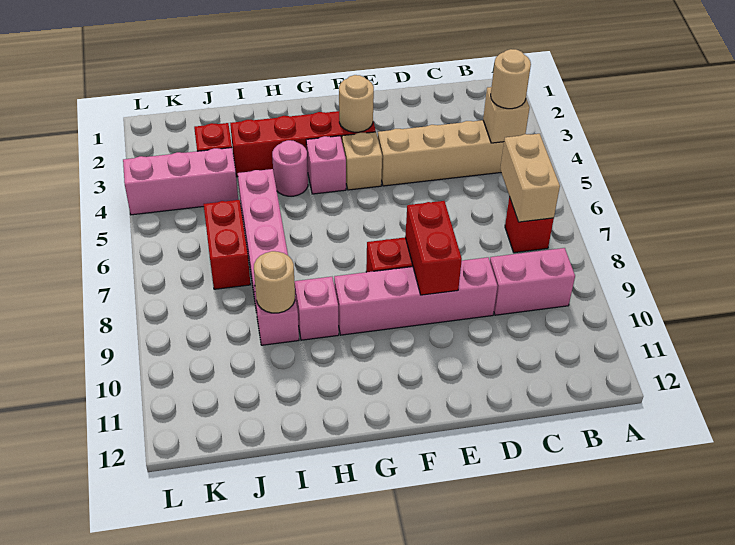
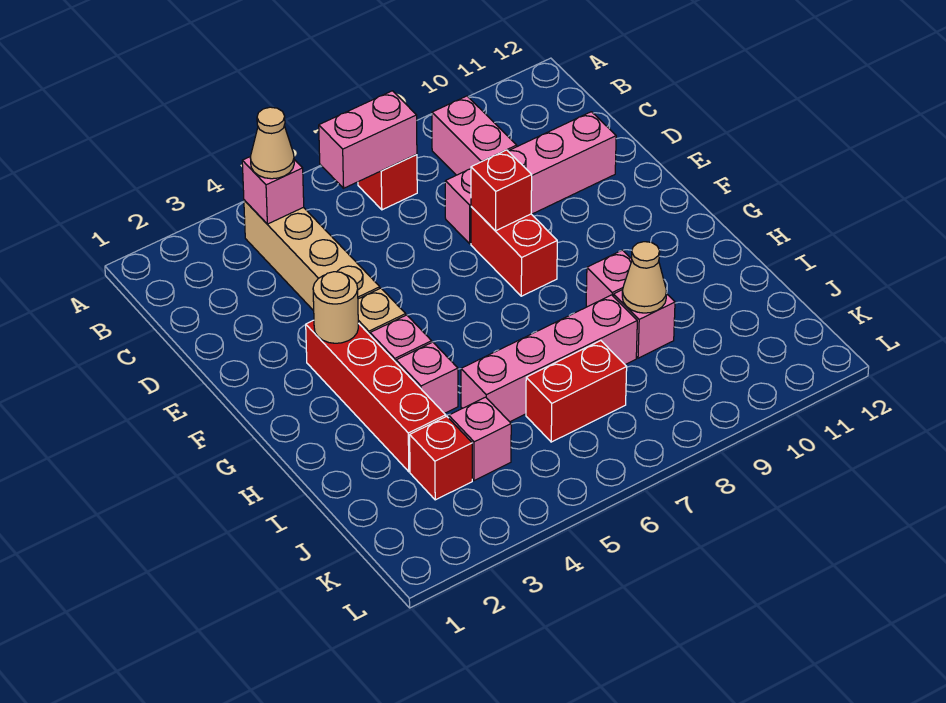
tan brick B4 level 2 -> pink brick B4 level 2
tan round brick B4 level 3 -> tan cone B4 level 3
tan brick B6:B7 level 2 -> pink brick B6:B7 level 2
pink brick D9:G9 level 1 -> pink brick D8:D11 level 1
red brick E8:E9 level 2 -> red brick E8 level 2
pink round brick H4 level 1 -> pink brick H4 level 1
tan round brick I9 level 2 -> tan cone I9 level 2
pink brick J4:L4 level 1 -> pink brick J4 level 1

